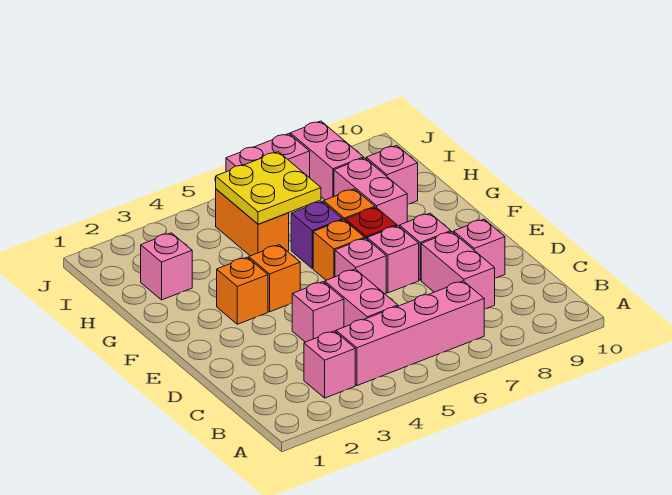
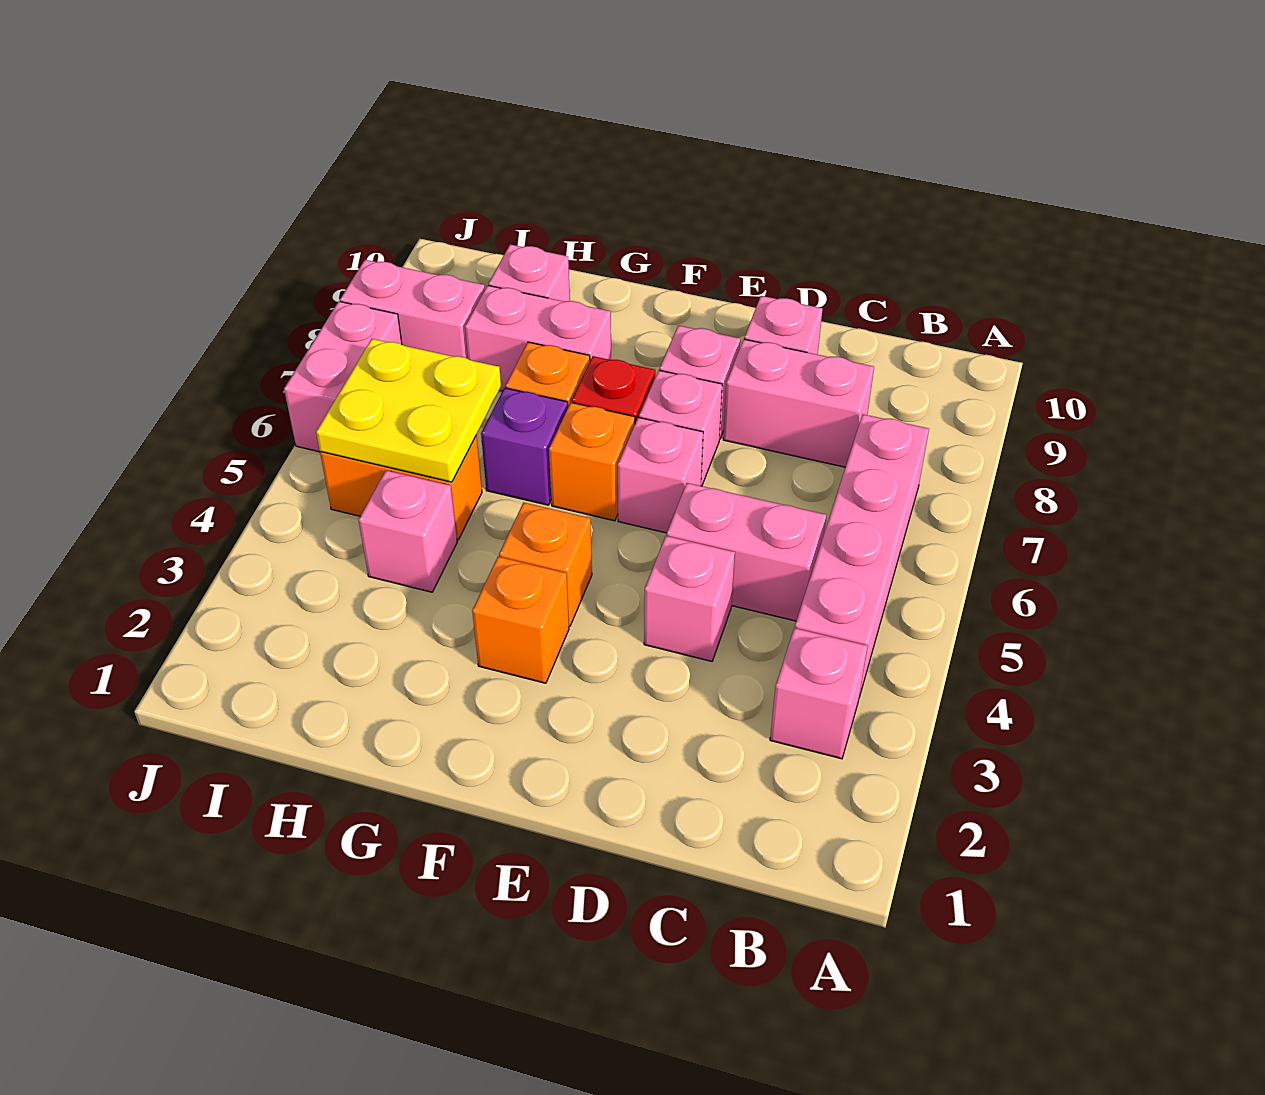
pink brick H2 level 1 -> pink brick H4 level 1

